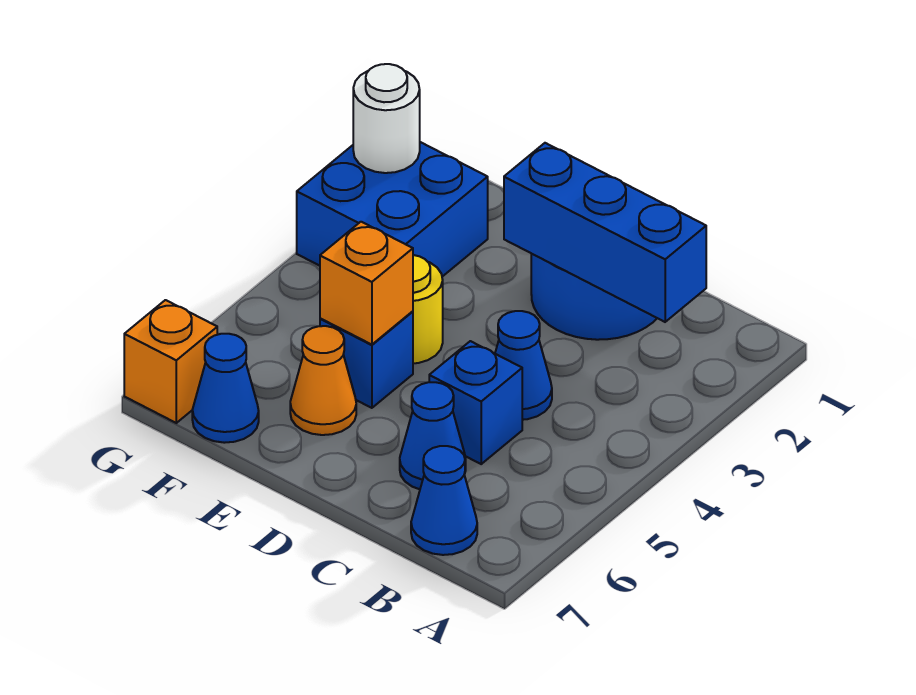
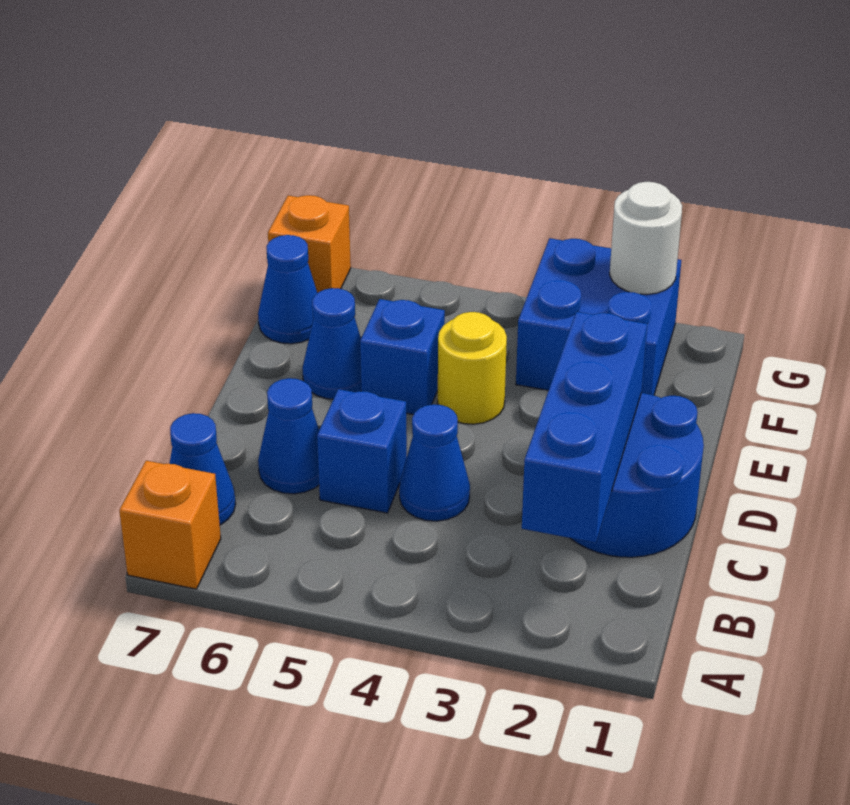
orange brick E5 level 2 -> orange brick A7 level 1
orange cone E6 level 1 -> blue cone E6 level 1

